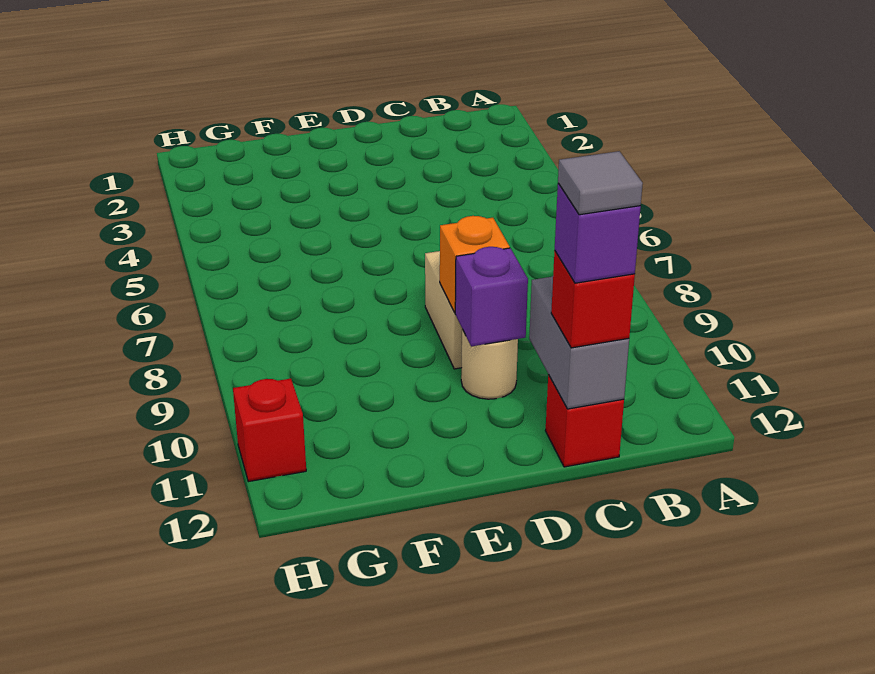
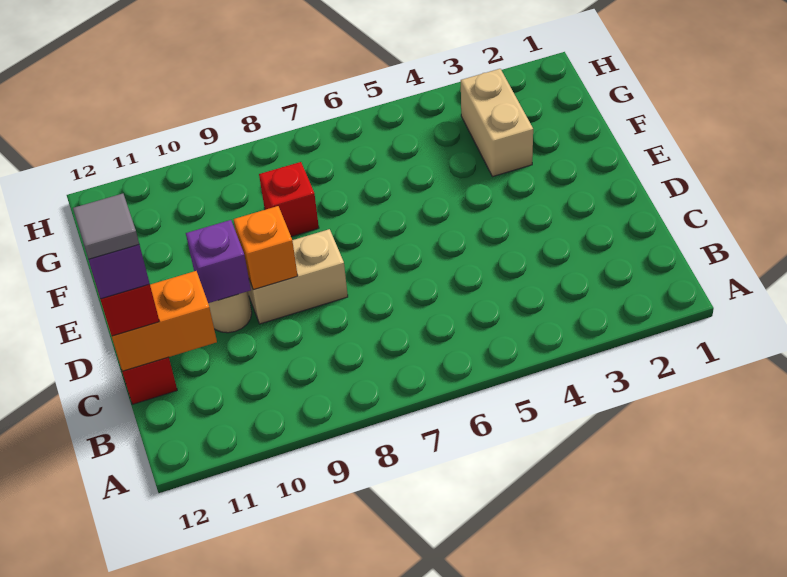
grey brick C11:C12 level 2 -> orange brick C11:C12 level 2
none -> tan brick F3:G3 level 1
red brick H11 level 1 -> red brick F8 level 1

